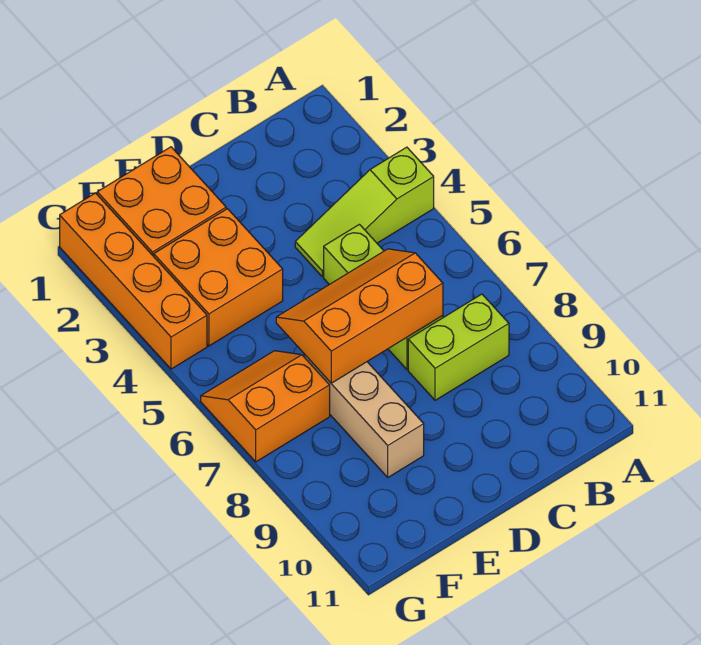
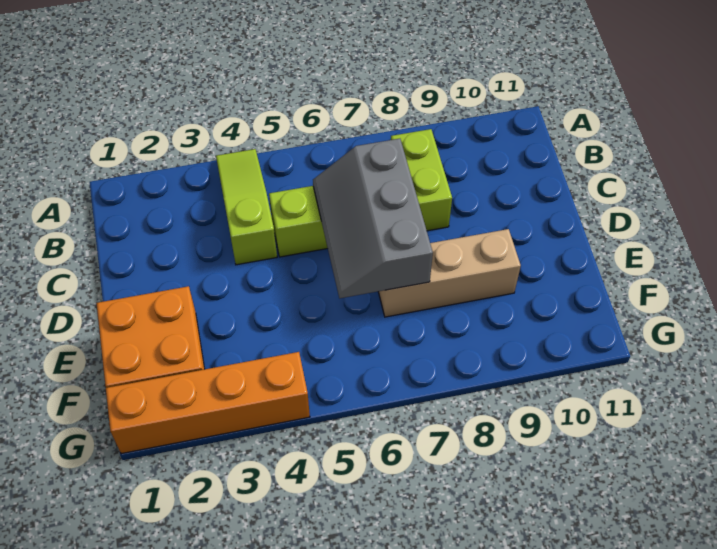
lime slope A4:C4 level 1 top A -> lime slope A4:C4 level 1 top C
orange slope C6:E7 level 2 top 7 -> grey slope C6:E7 level 2 top 7
orange brick E3:F4 level 1 -> none
orange slope F6:G7 level 1 top 7 -> none

